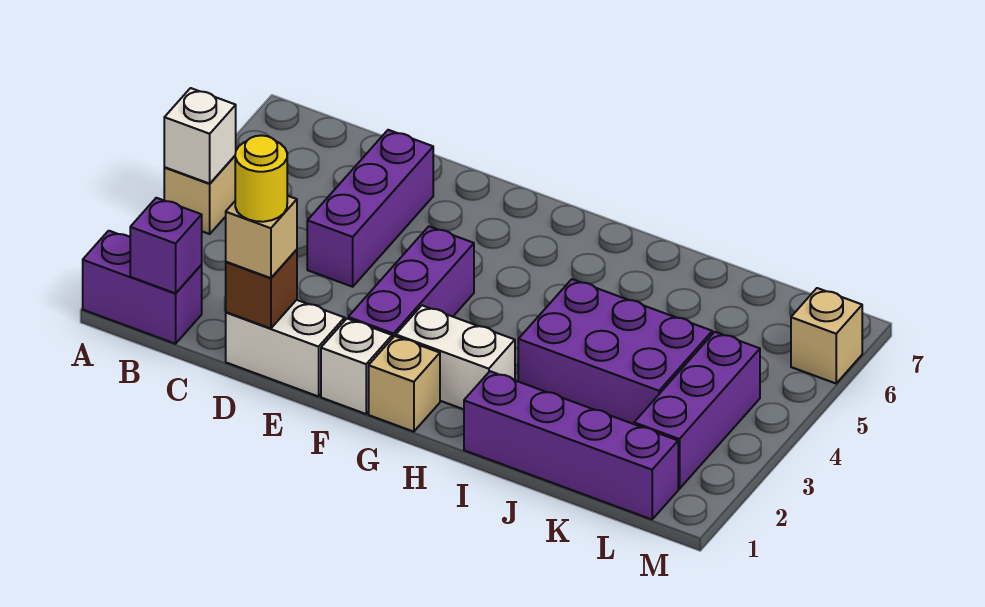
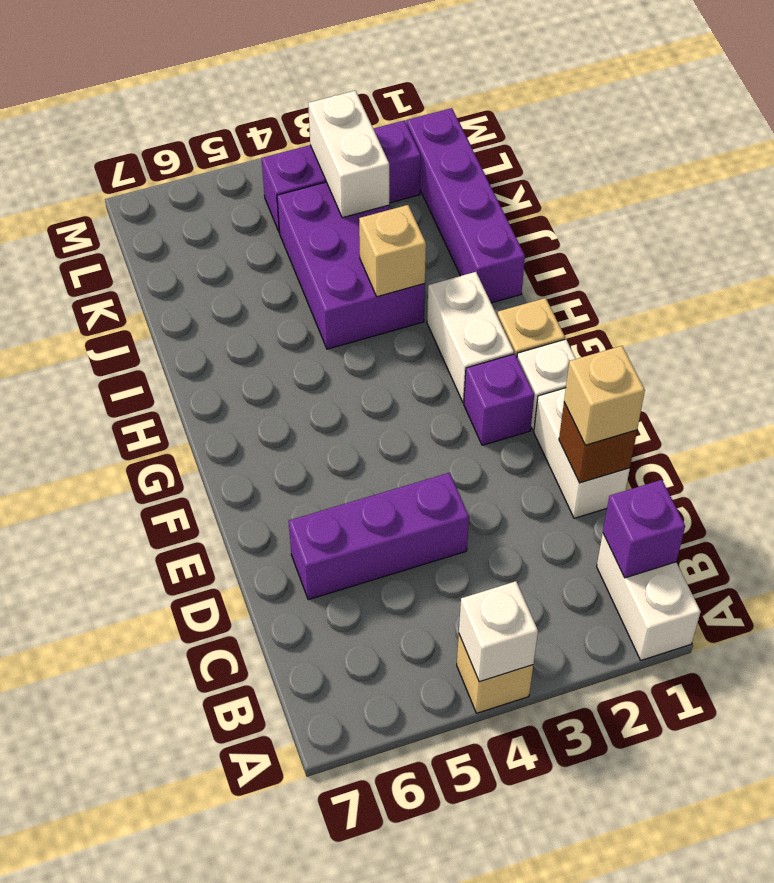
purple brick A1:B1 level 1 -> white brick A1:B1 level 1
yellow round brick D1 level 4 -> none
purple brick F2:F4 level 1 -> purple brick F2 level 1
none -> white brick K3:L3 level 2
tan brick M6 level 1 -> tan brick I3 level 2

